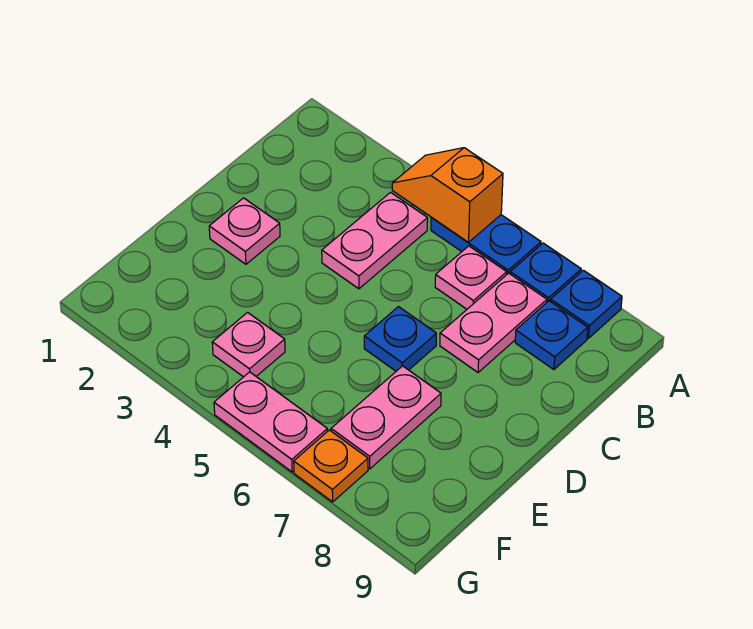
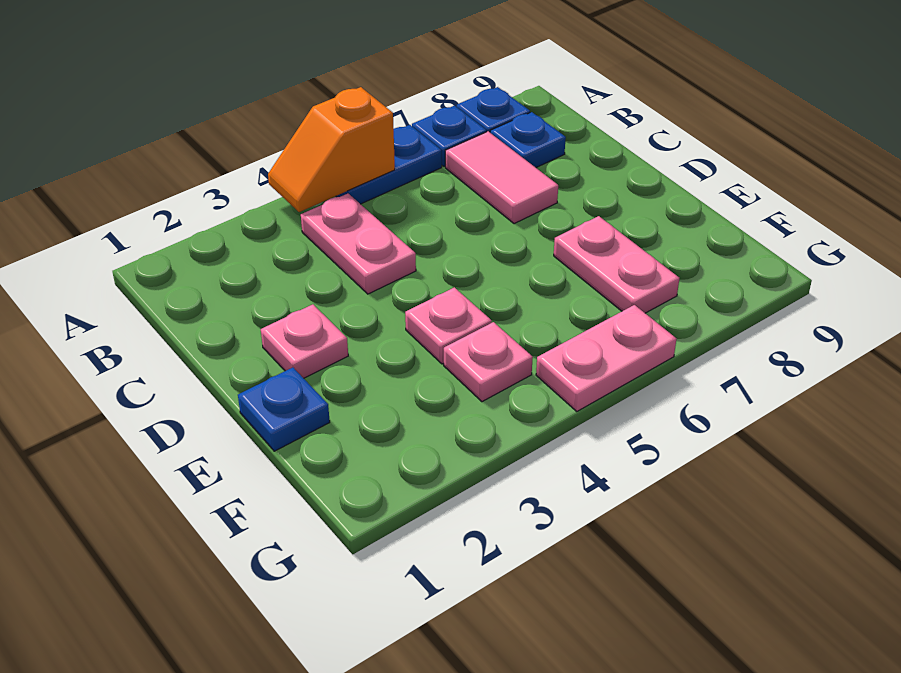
pink plate B6 level 1 -> pink plate E4 level 1
pink plate B7:C7 level 1 -> pink tile B7:C7 level 1
blue plate D6 level 1 -> blue plate E1 level 1
orange plate G7 level 1 -> none

